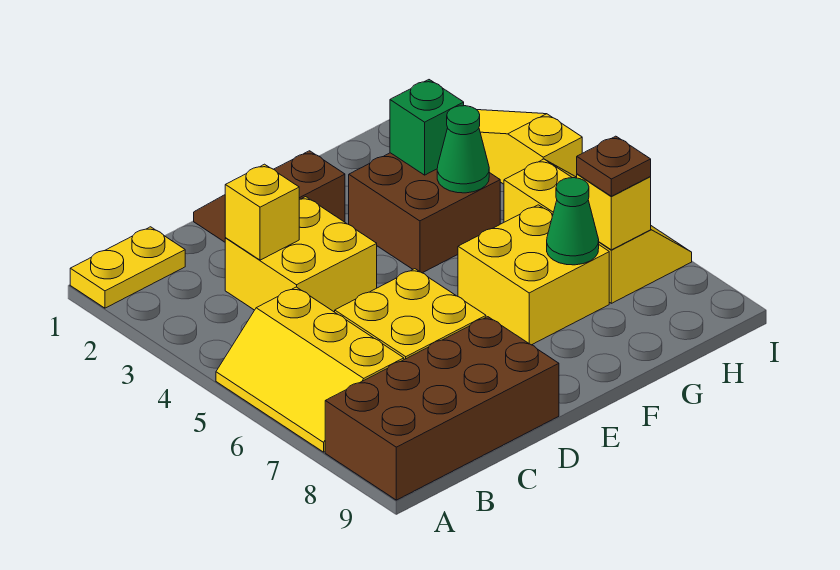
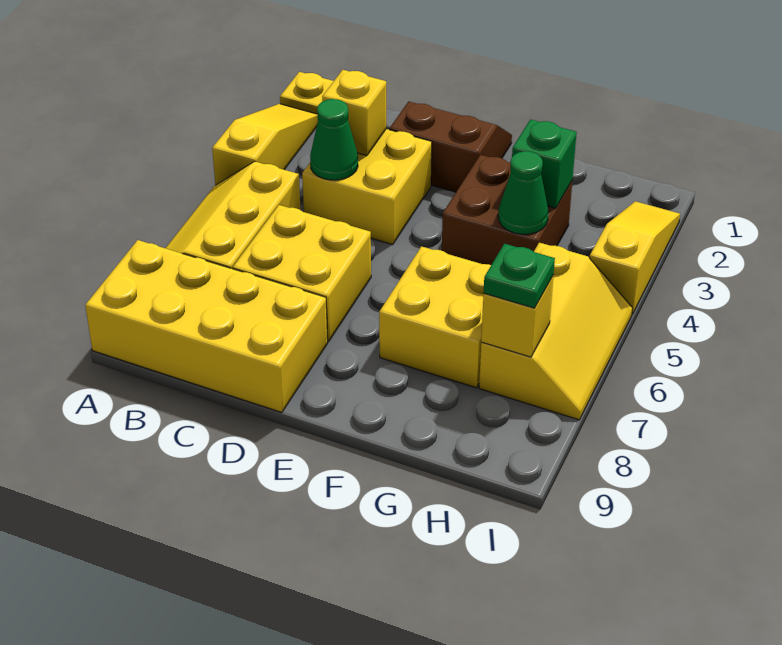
none -> yellow slope A2:A4 level 1 top 4
brown brick A8:D9 level 1 -> yellow brick A8:D9 level 1
green cone G7 level 2 -> green cone C4 level 2
brown plate H7 level 3 -> green plate H7 level 3

